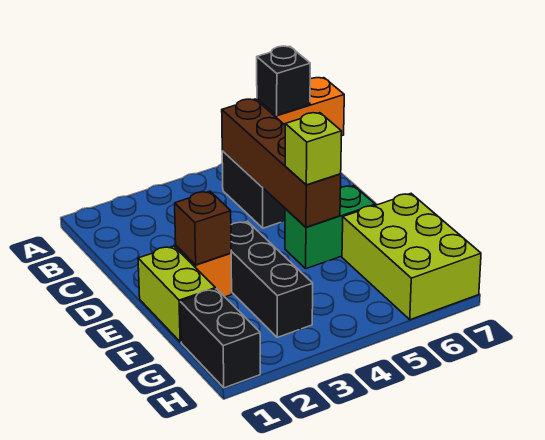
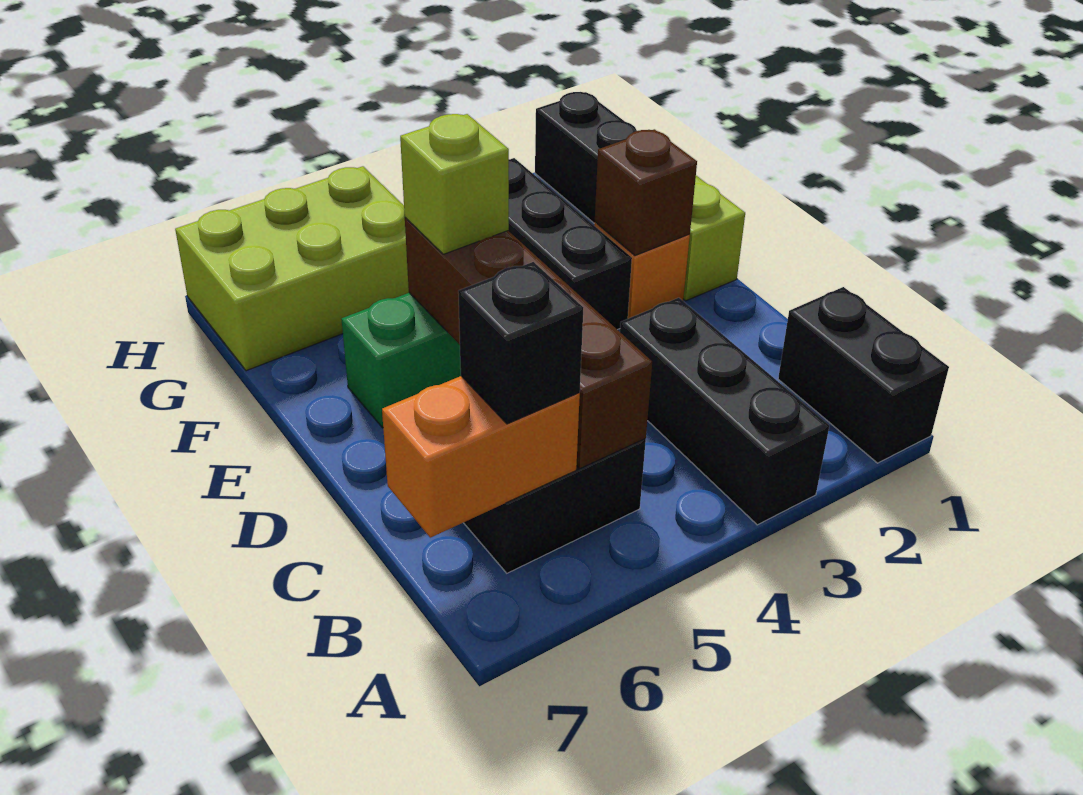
none -> black brick A1:B1 level 1
none -> black brick A3:C3 level 1
lime brick F6:H7 level 1 -> lime brick G5:H7 level 1

